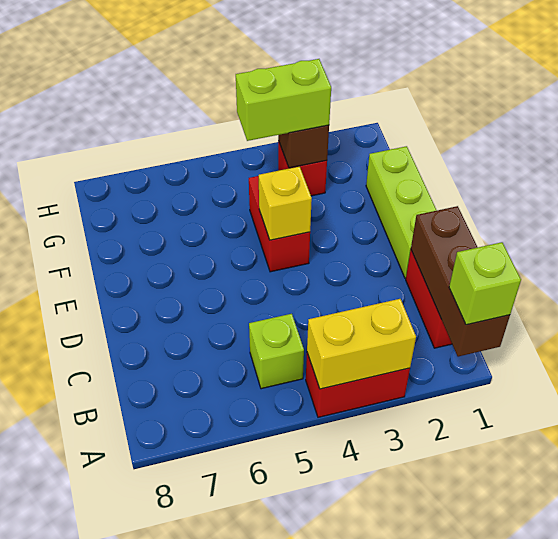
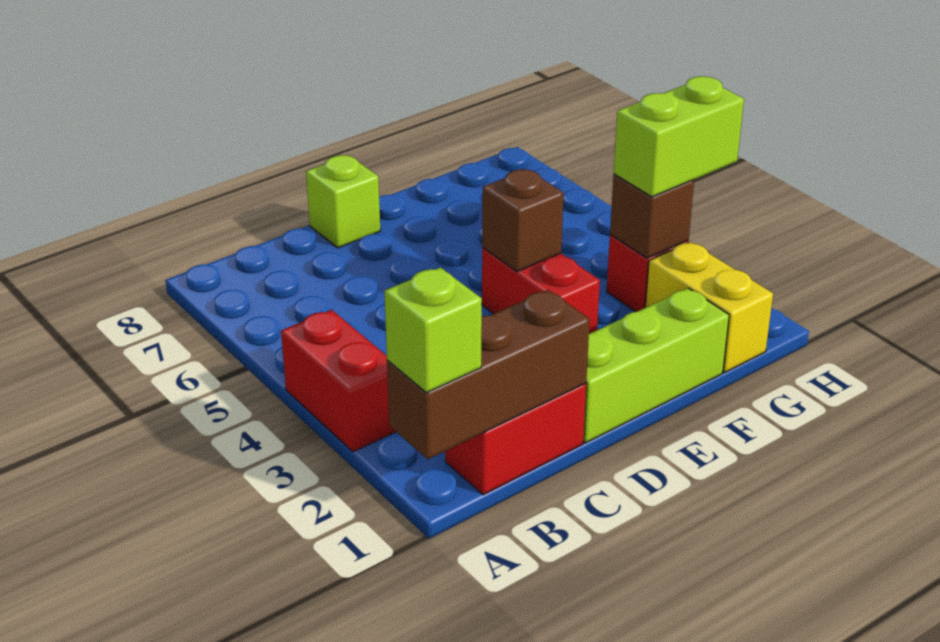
yellow brick A3:A4 level 2 -> yellow brick G1:G2 level 1
lime brick B5 level 1 -> lime brick D8 level 1
red brick E4:F4 level 1 -> red brick E3:E4 level 1
yellow brick E4 level 2 -> brown brick E4 level 2
lime brick G3:G4 level 3 -> lime brick G3:H3 level 3

